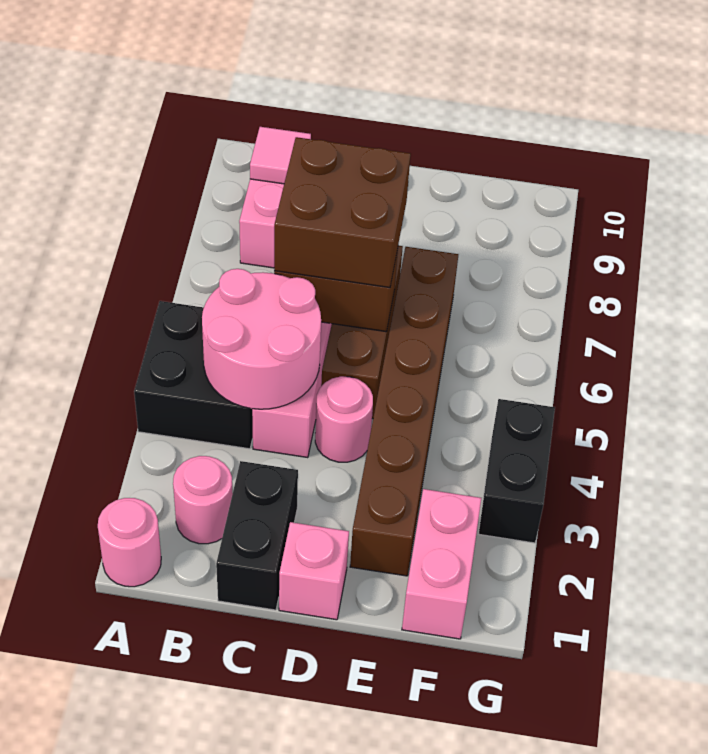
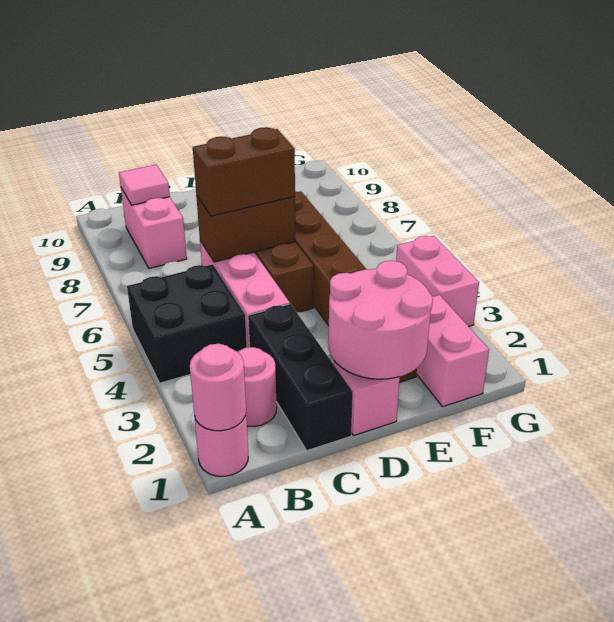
pink round brick B4:C5 level 2 -> pink round brick D1:E2 level 2
black brick C1:C2 level 1 -> black brick C1:C3 level 1
brown brick C6:D7 level 3 -> brown brick C6:D6 level 3
pink round brick D4 level 1 -> pink round brick A1 level 2
black brick G3:G4 level 1 -> pink brick G3:G4 level 1

